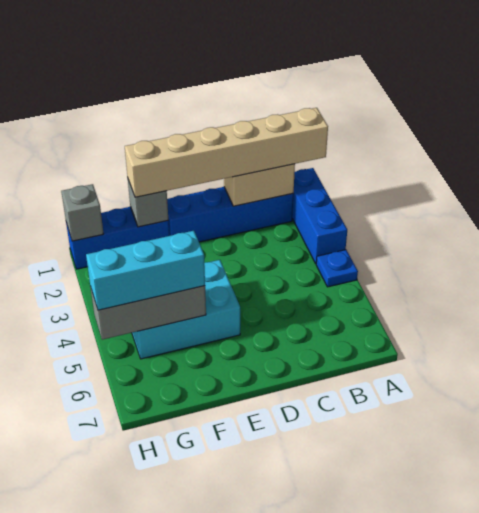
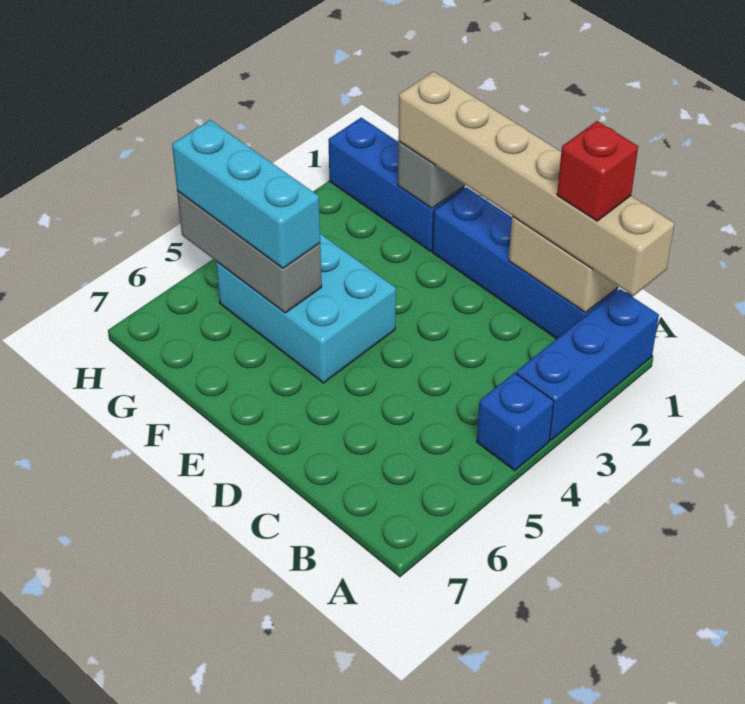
blue plate A4 level 1 -> blue brick A4 level 1
none -> red brick B1 level 4
grey brick H1 level 2 -> none

